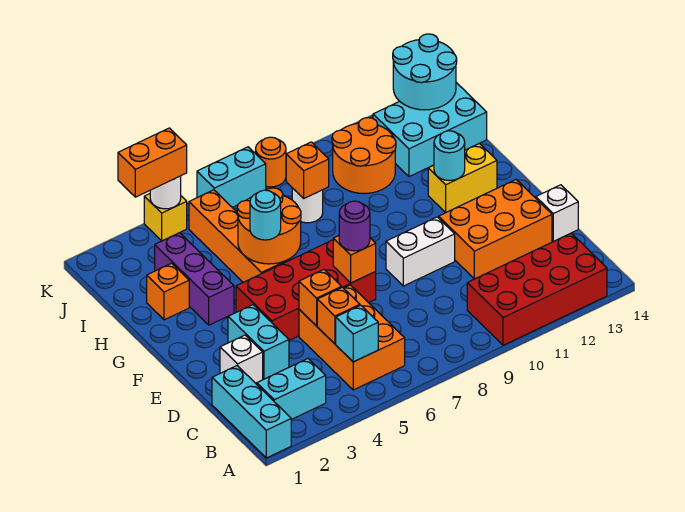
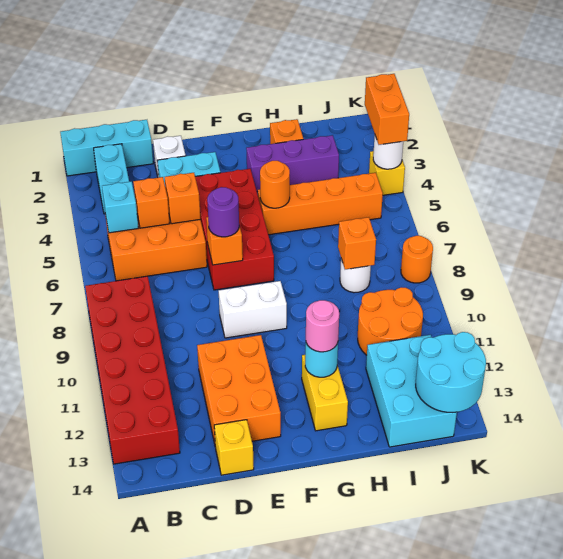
red brick A10:B13 level 1 -> red brick A8:B13 level 1
white brick D14 level 1 -> yellow brick D14 level 1
white brick E9:E10 level 1 -> white brick E9:F9 level 1
orange round brick G5:H6 level 2 -> orange round brick G5 level 2
cyan round brick G5 level 3 -> none
none -> pink round brick G12 level 3
cyan brick K6:K7 level 1 -> none

